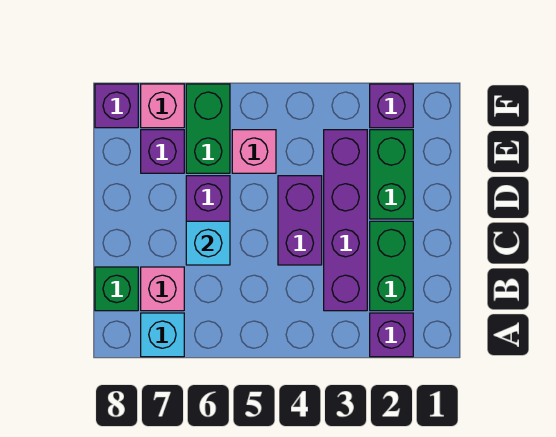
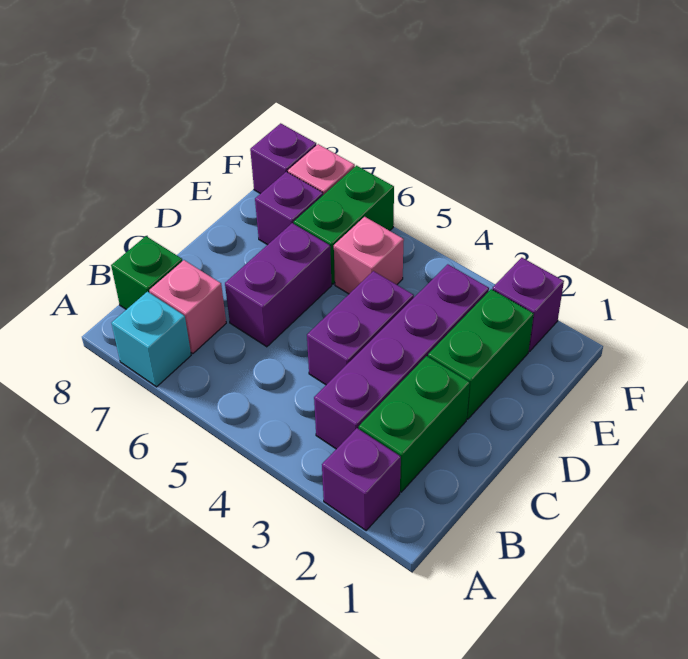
cyan brick C6 level 2 -> none

